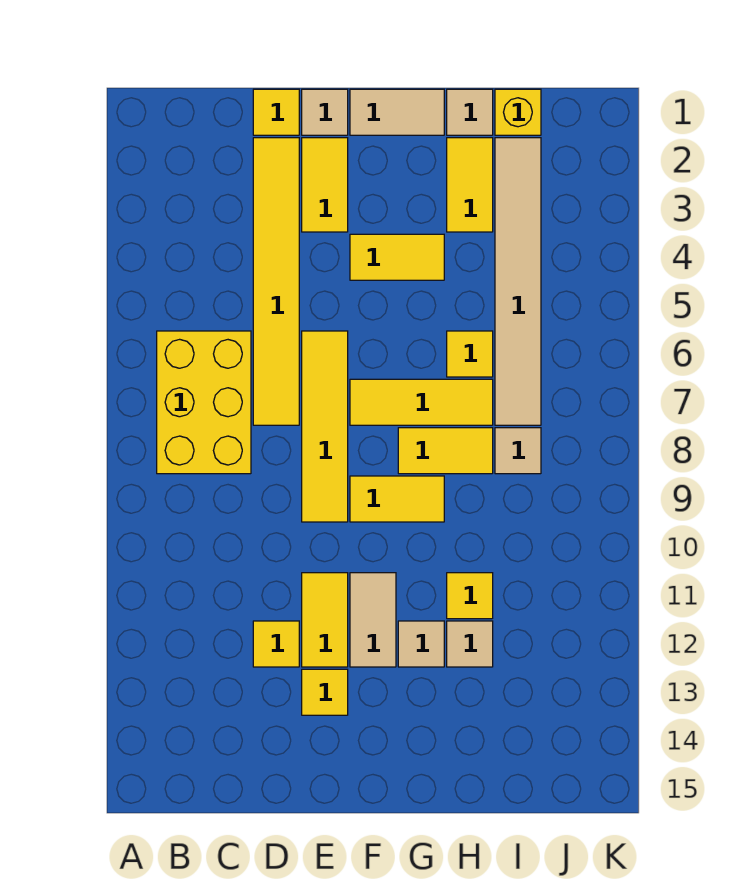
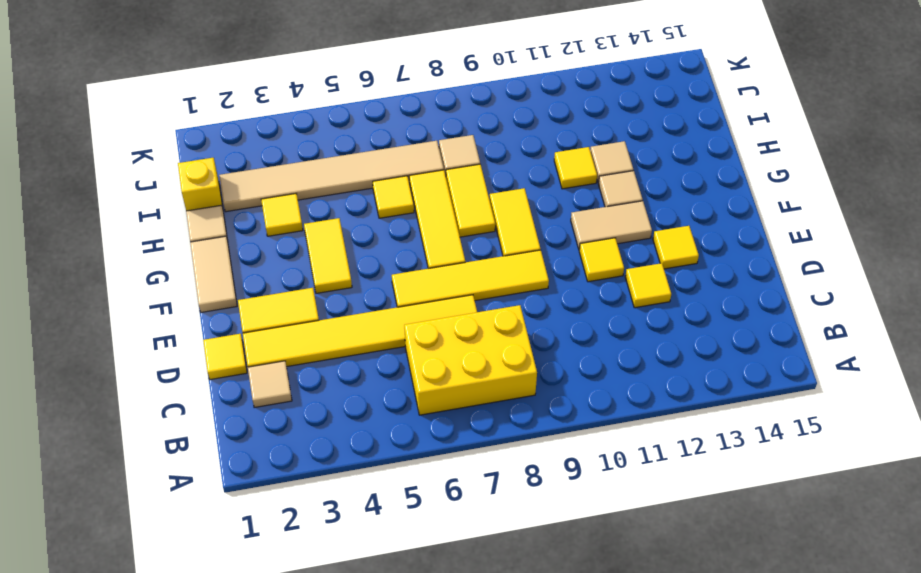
tan tile E1 level 1 -> tan tile C2 level 1
yellow tile E11:E12 level 1 -> yellow tile E11 level 1
yellow tile H2:H3 level 1 -> yellow tile H3 level 1

